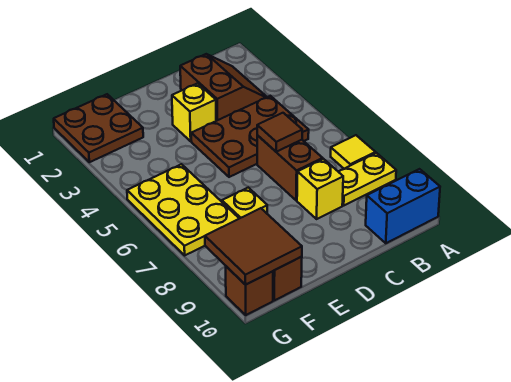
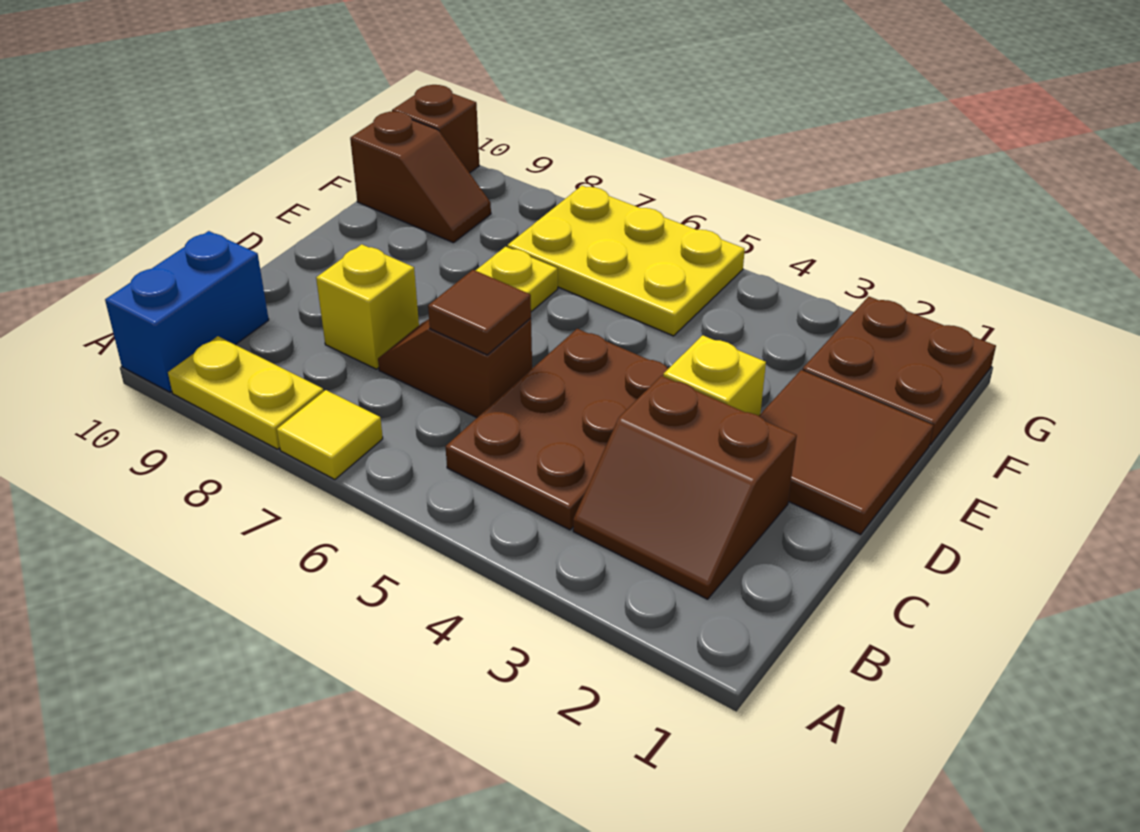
yellow plate A8:B8 level 1 -> yellow plate A8:A9 level 1
brown brick C6:C7 level 1 -> brown slope C6:C7 level 1 top 6
brown tile F9:G10 level 2 -> brown tile D1:E2 level 1

